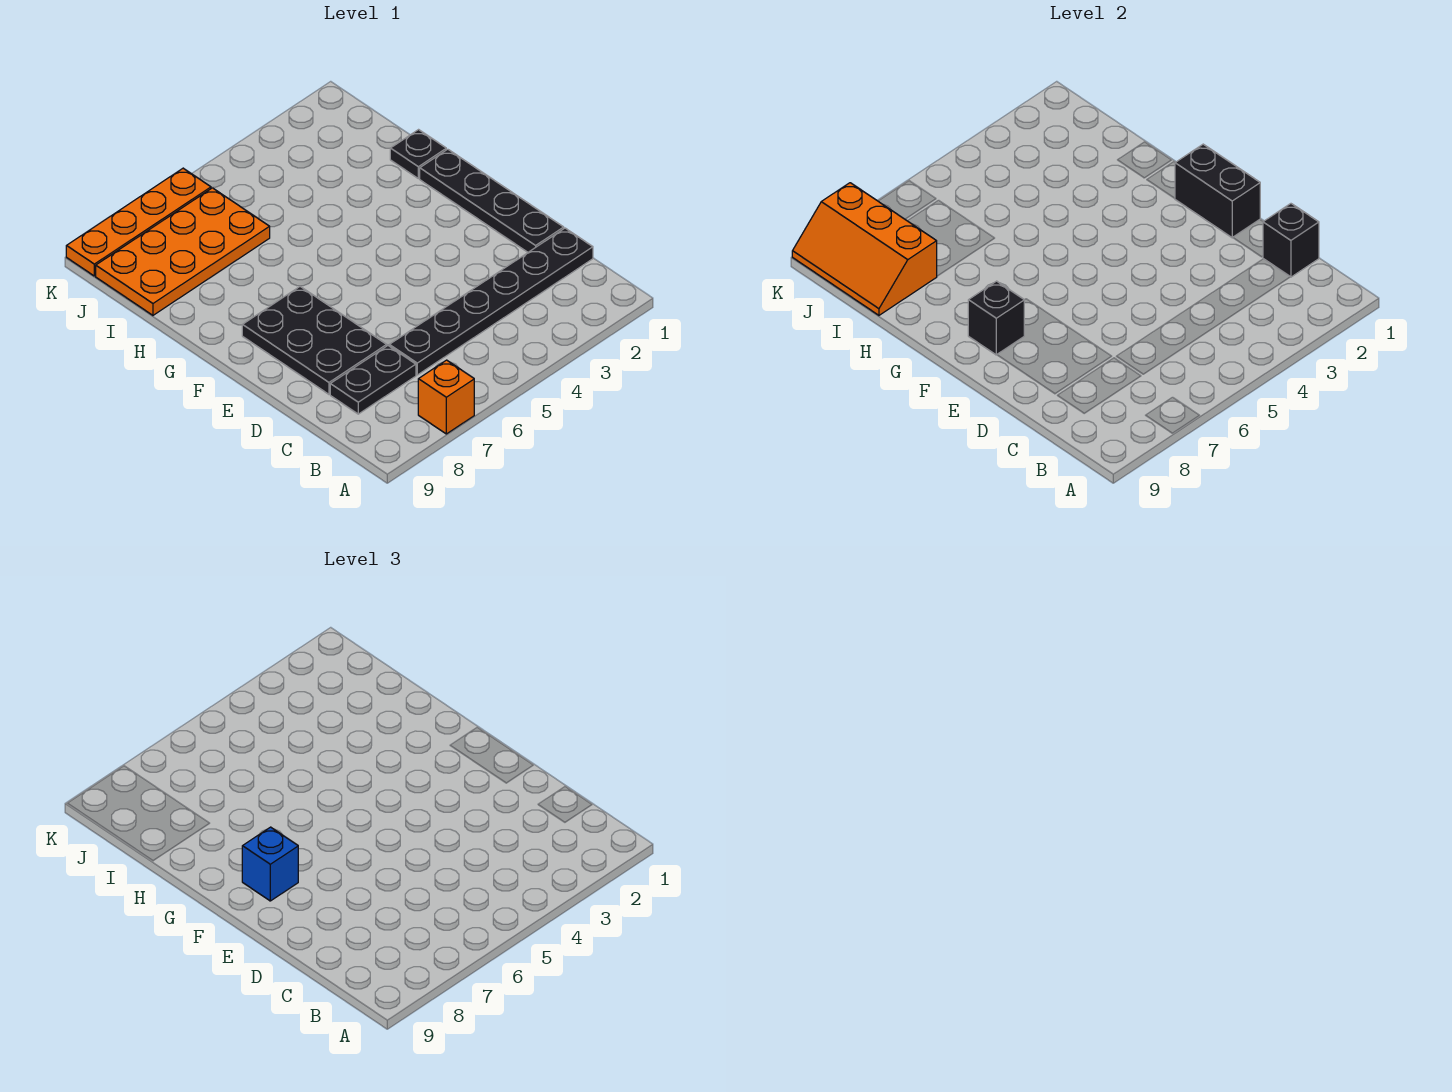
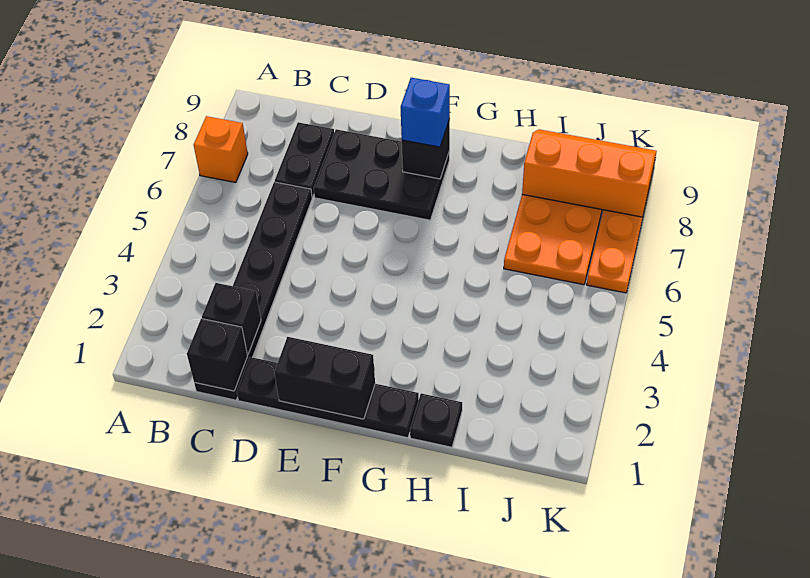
none -> black brick C2 level 2

